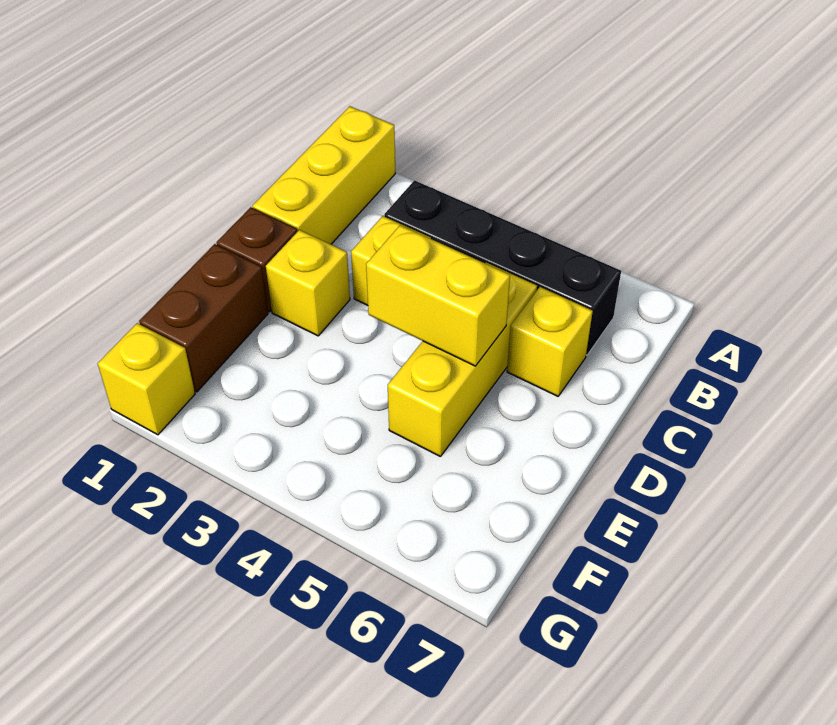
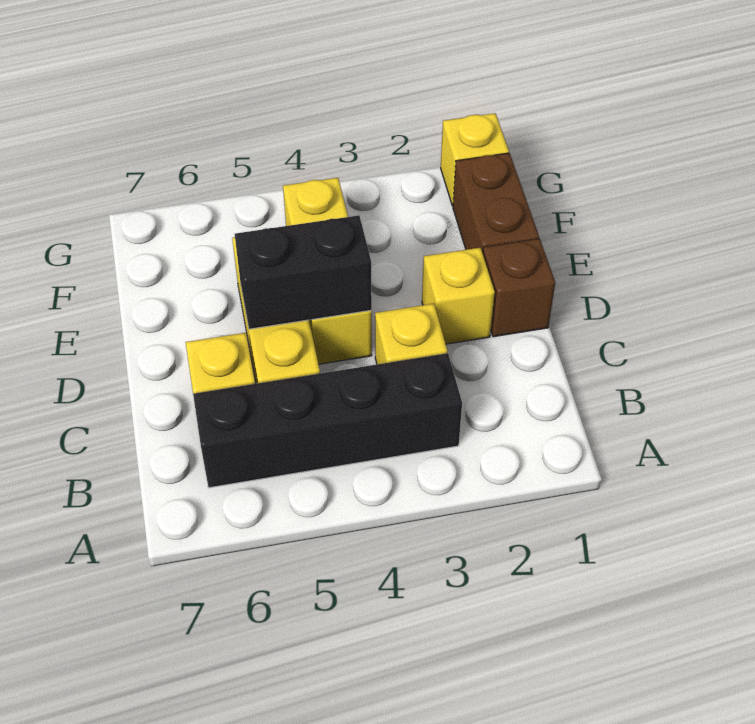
yellow brick A1:C1 level 1 -> yellow brick D4:F4 level 1
yellow brick D4:D5 level 2 -> black brick D4:D5 level 2

